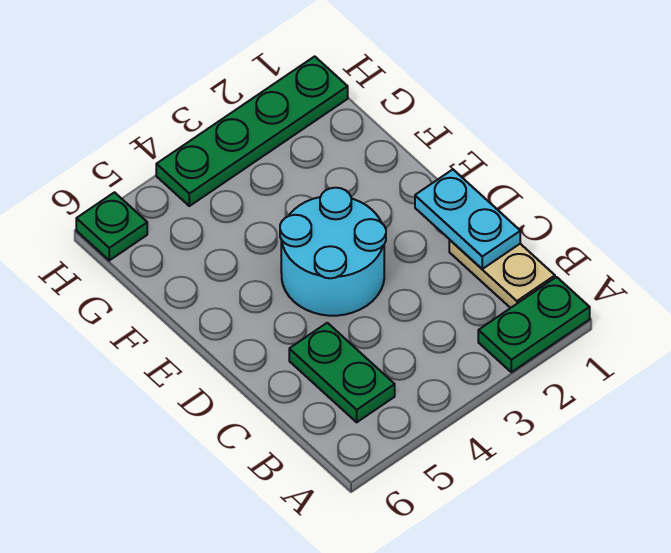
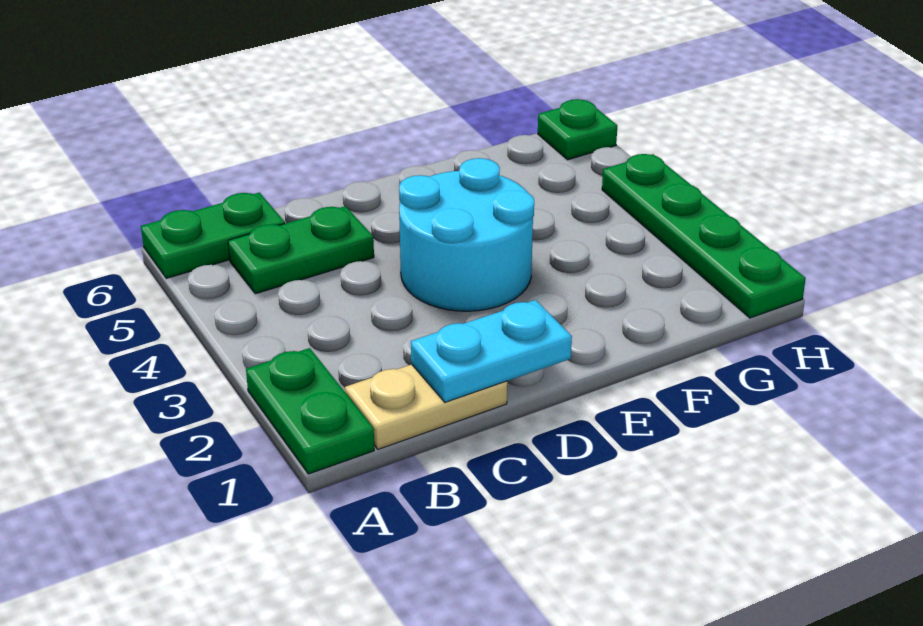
none -> green plate A6:B6 level 1

